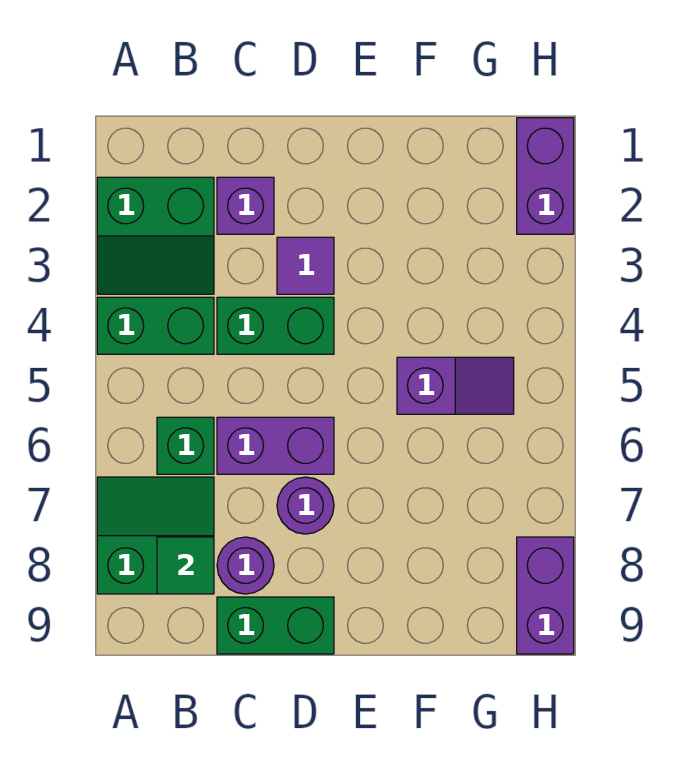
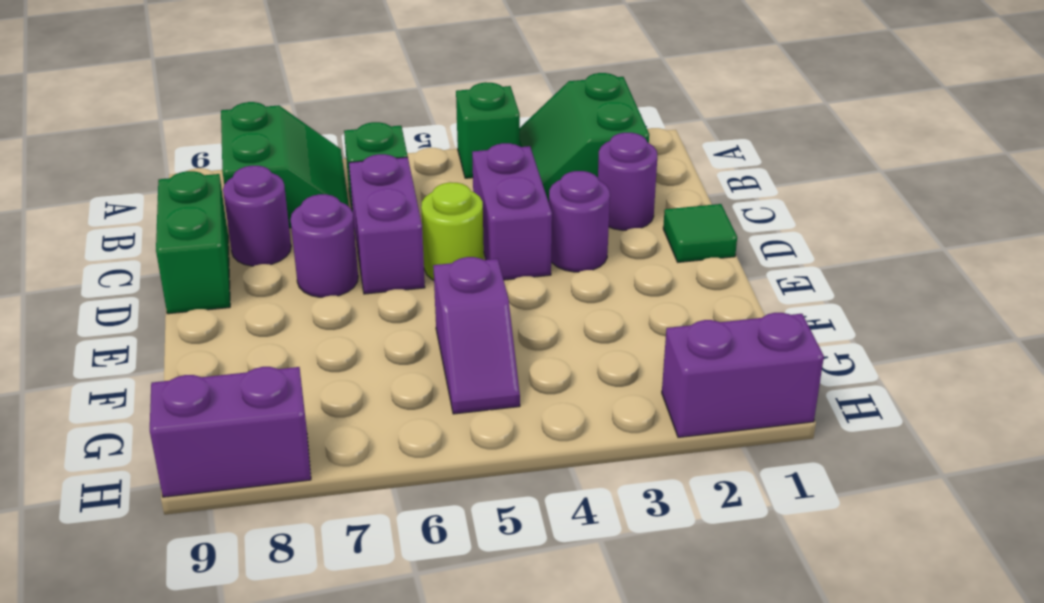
green brick A4:B4 level 1 -> green brick A4 level 1
green tile B8 level 2 -> green tile D1 level 1
purple brick C2 level 1 -> purple round brick C2 level 1
green brick C4:D4 level 1 -> purple brick C4:D4 level 1
purple tile D3 level 1 -> purple round brick D3 level 1
none -> lime round brick D5 level 1

